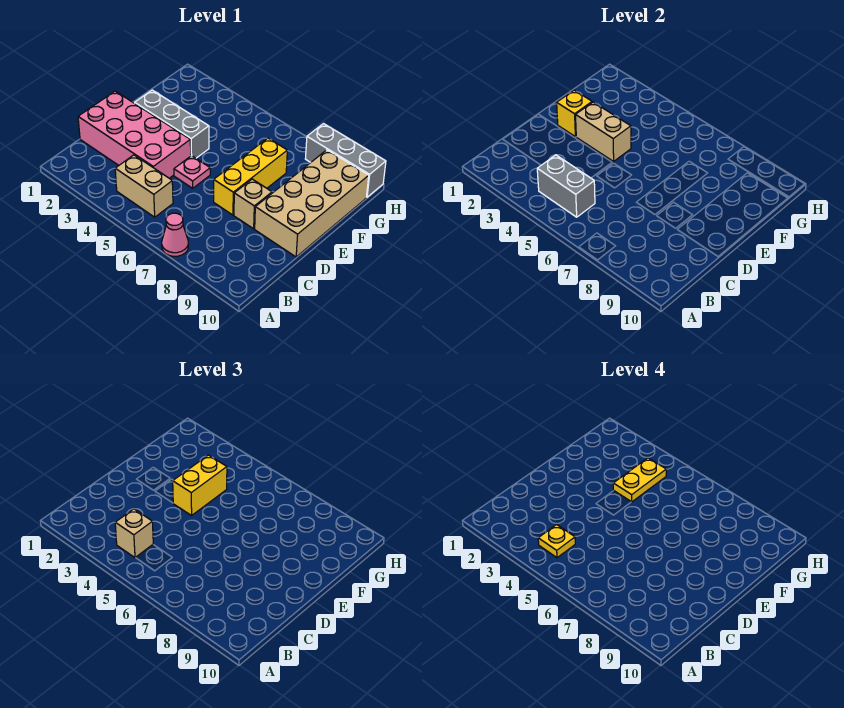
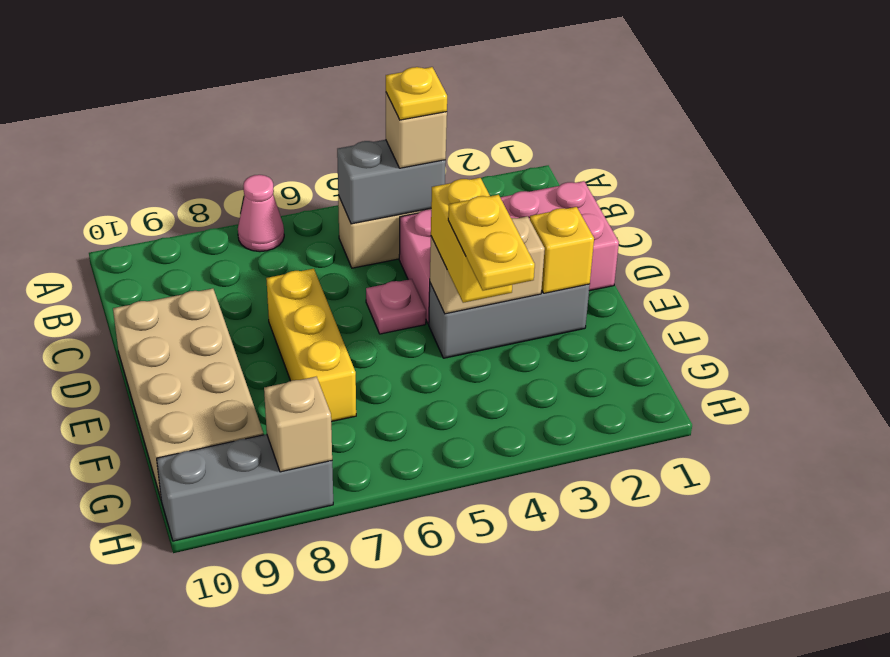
tan brick D8 level 1 -> tan brick H8 level 2

